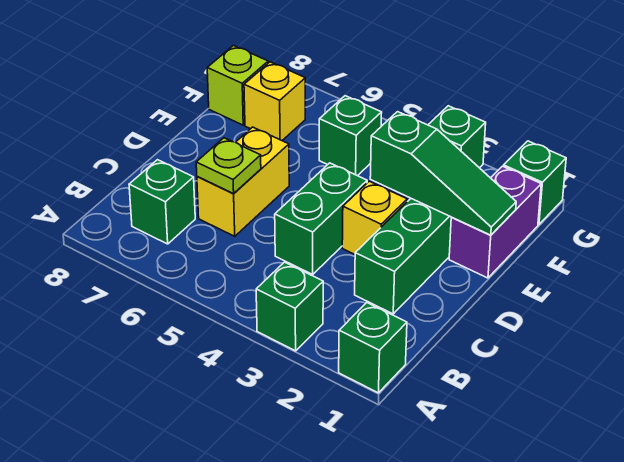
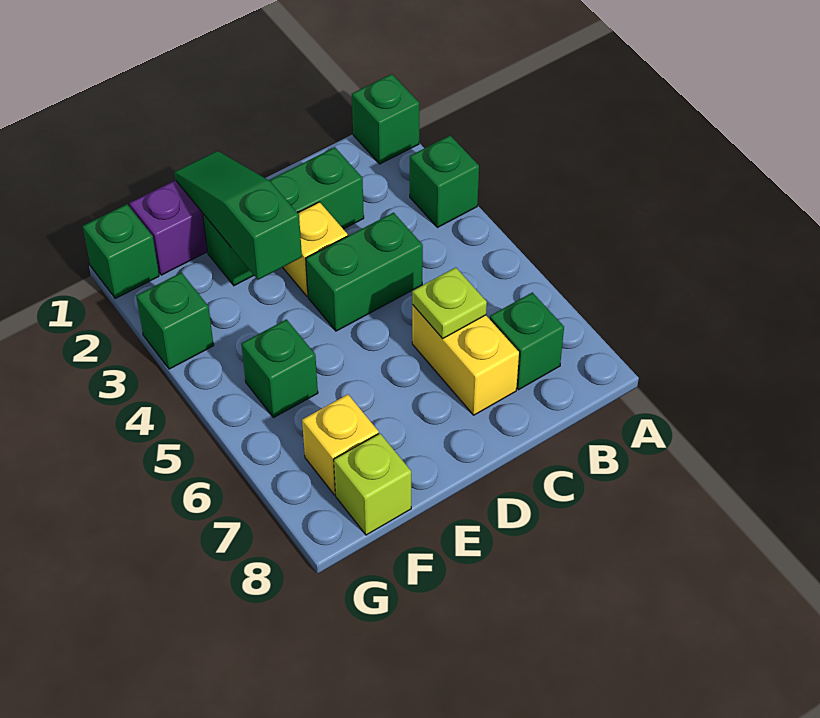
yellow brick C6:D6 level 1 -> yellow brick C6:C7 level 1

